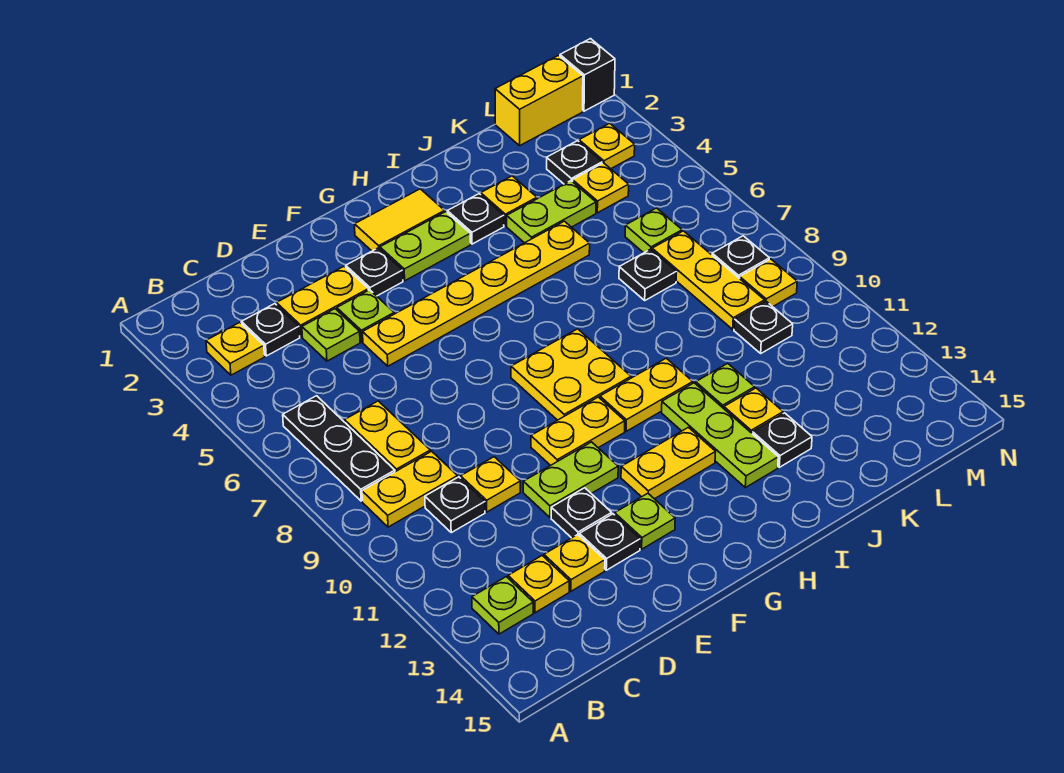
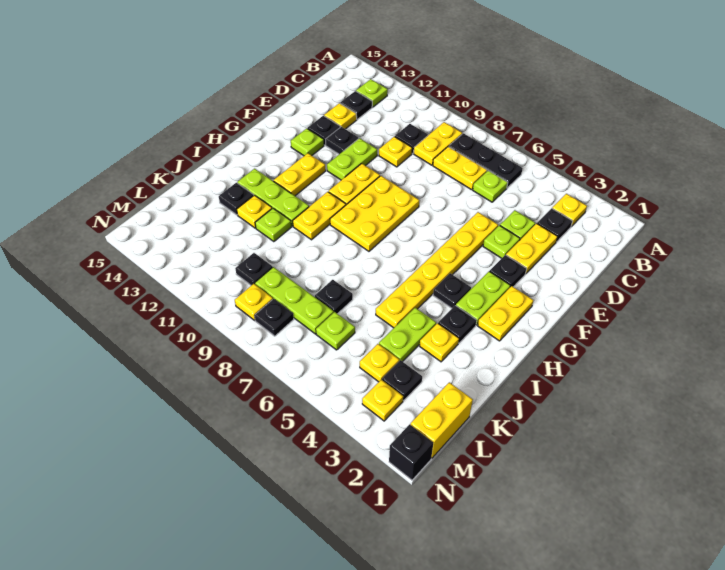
none -> lime plate C6 level 1
yellow plate C13 level 1 -> black plate C13 level 1
yellow tile G2:H2 level 1 -> yellow plate G2:H2 level 1
yellow plate G8:H9 level 1 -> yellow plate F8:H9 level 1
none -> black plate H4 level 1
yellow plate L7:L9 level 1 -> lime plate L7:L9 level 1

